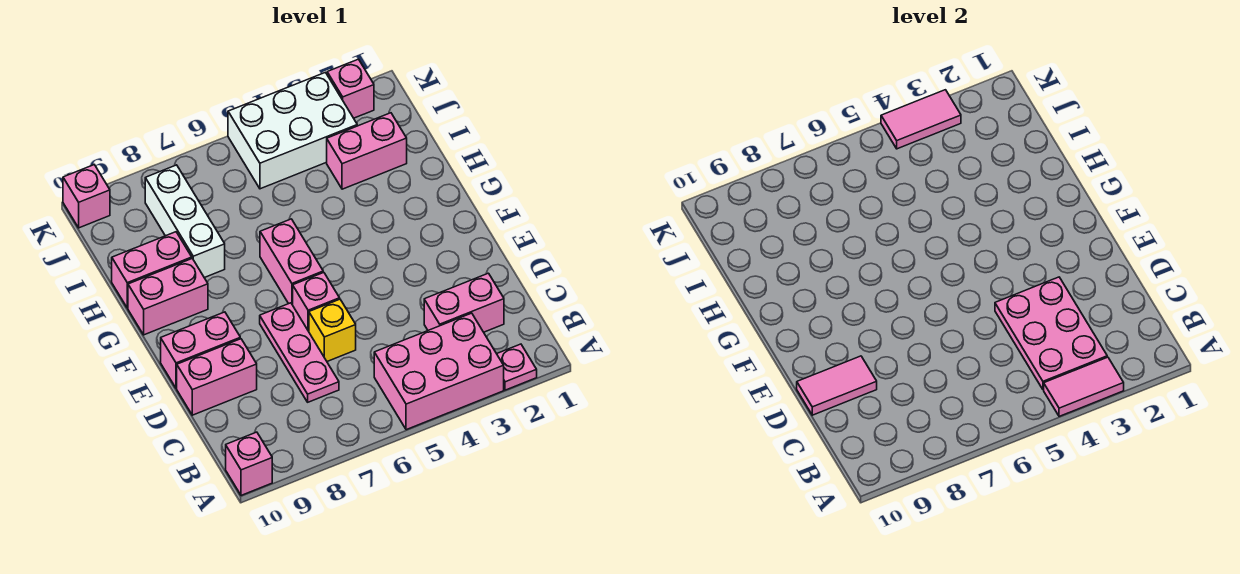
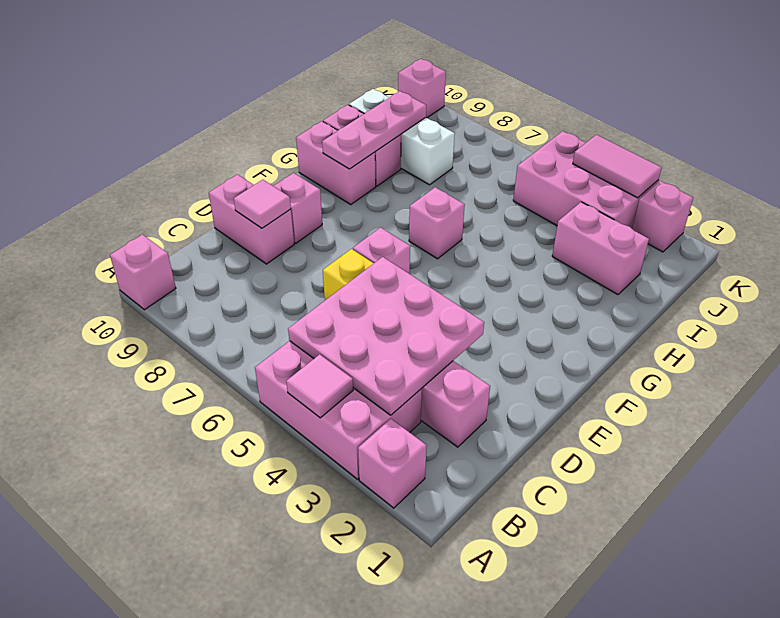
pink plate A2 level 1 -> pink brick A2 level 1
pink tile A3:A4 level 2 -> pink tile A4 level 2
pink plate B3:D4 level 2 -> pink plate B3:D5 level 2
pink plate C7:E7 level 1 -> pink plate G9:I9 level 2
pink tile D9:D10 level 2 -> pink tile D9 level 2
pink brick E9:E10 level 1 -> pink brick E9 level 1
pink brick F6:G6 level 1 -> pink brick G6 level 1
white brick H8:J8 level 1 -> white brick I8:I10 level 1
white brick J3:K5 level 1 -> pink brick J3:K5 level 1

